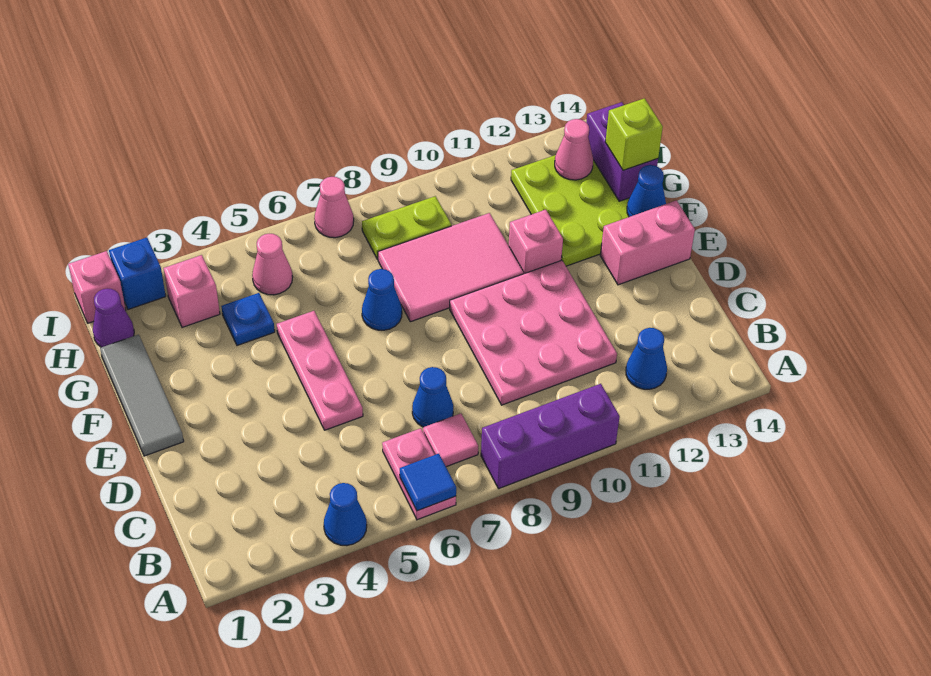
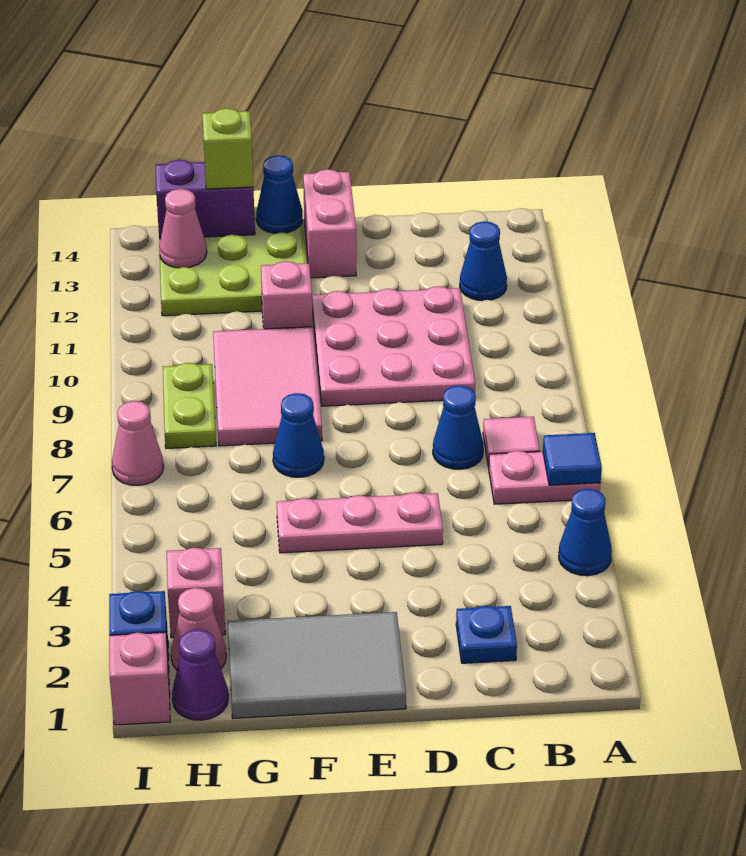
purple brick A8:A10 level 1 -> none
grey tile E1:G1 level 1 -> grey tile E1:G2 level 1
blue plate G4 level 1 -> blue plate C2 level 1
pink cone H5 level 1 -> pink cone H2 level 1

